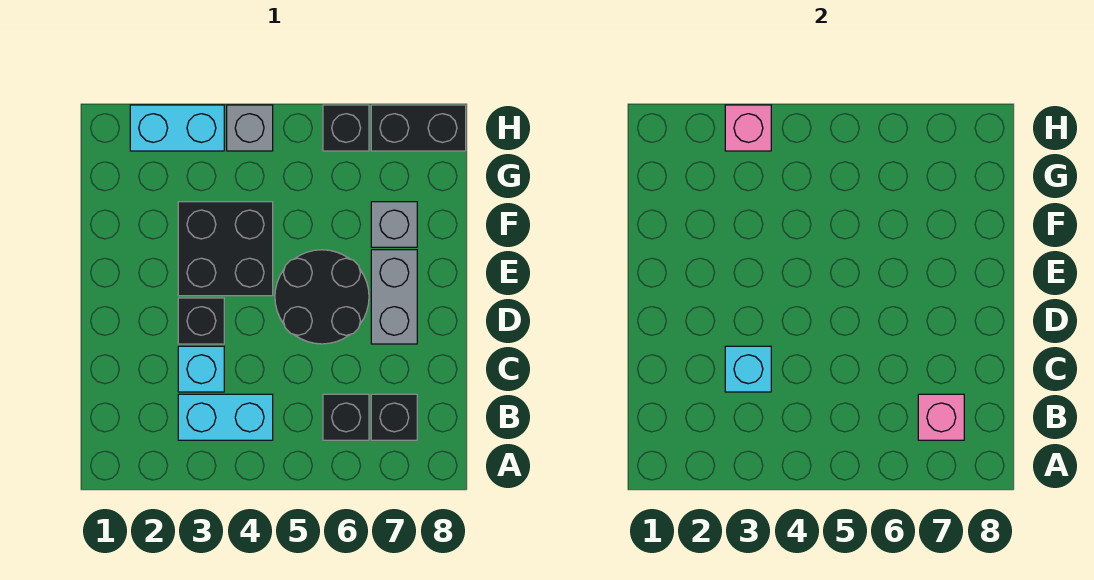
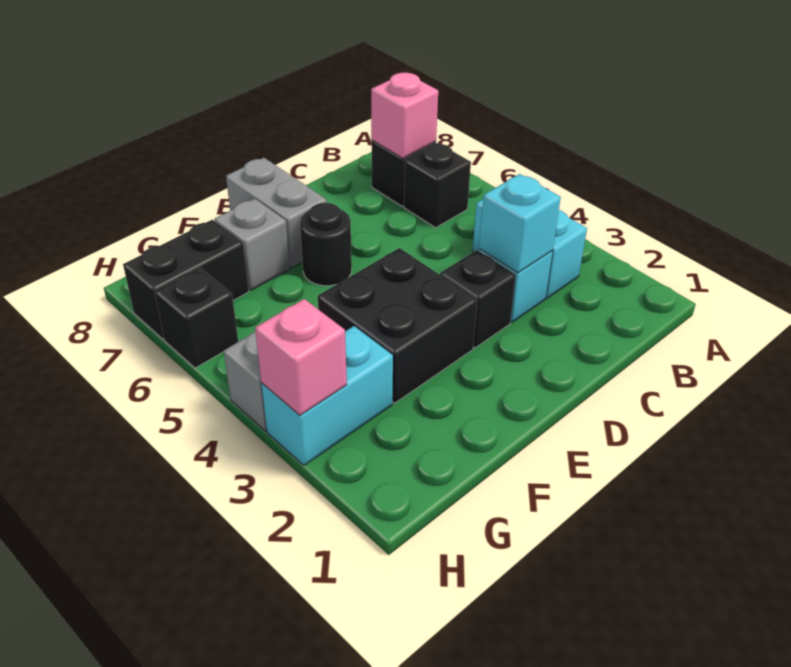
black round brick D5:E6 level 1 -> black round brick E6 level 1
grey brick D7:E7 level 1 -> grey brick E7:E8 level 1
cyan brick H2:H3 level 1 -> cyan brick G3:H3 level 1
black brick H7:H8 level 1 -> black brick G7:H7 level 1

